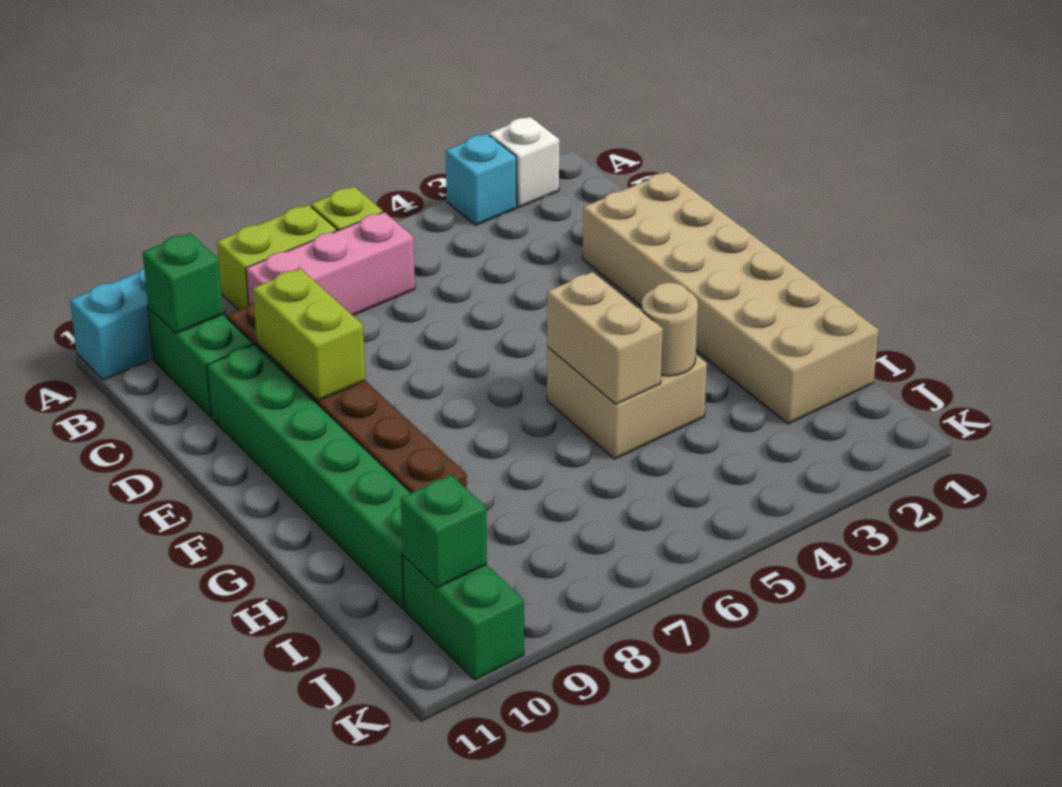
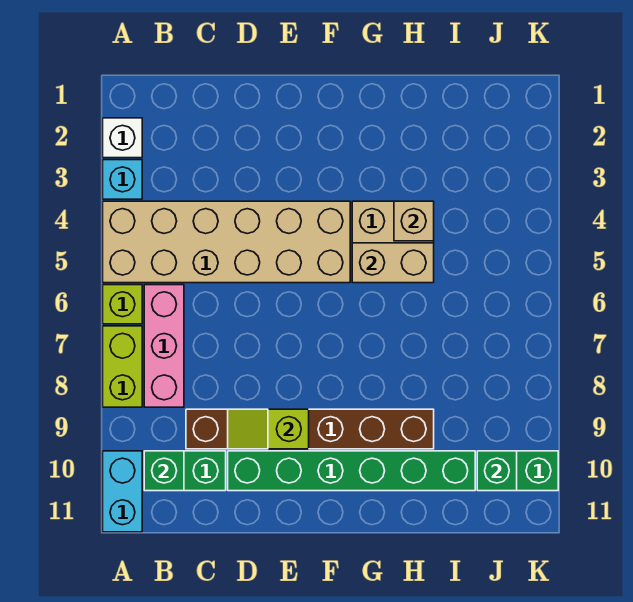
tan brick D1:I2 level 1 -> tan brick A4:F5 level 1
lime brick D9:E9 level 2 -> lime slope D9:E9 level 2 top E
tan round brick H4 level 2 -> tan brick H4 level 2

